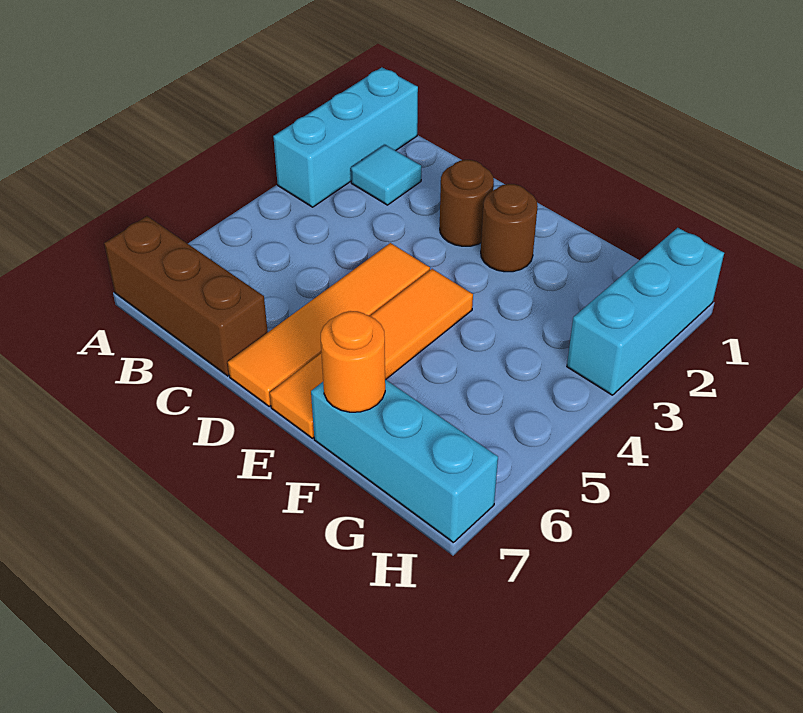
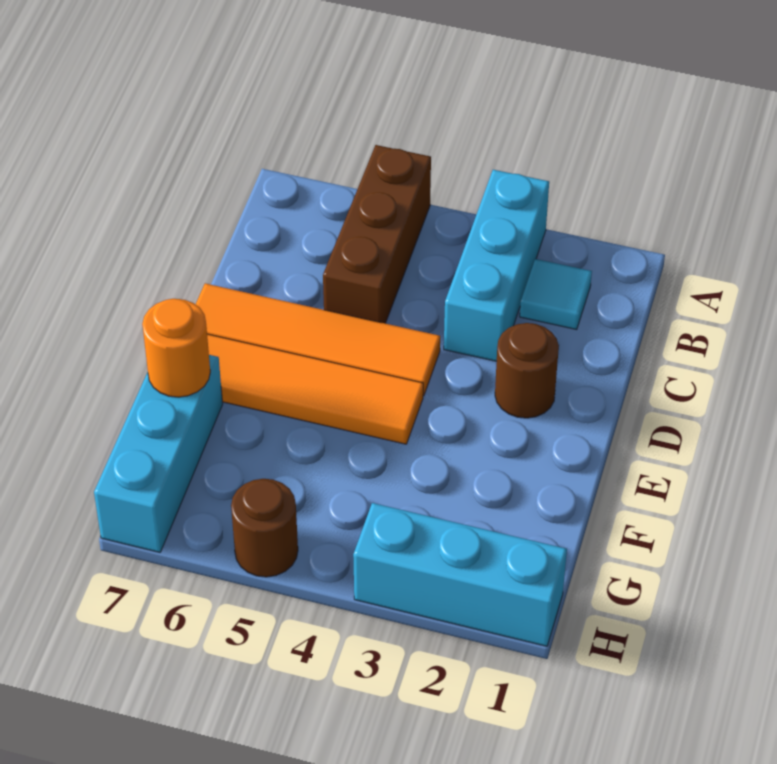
cyan brick A1:A3 level 1 -> cyan brick A3:C3 level 1
brown brick A7:C7 level 1 -> brown brick A5:C5 level 1
brown round brick E2 level 1 -> brown round brick H5 level 1

